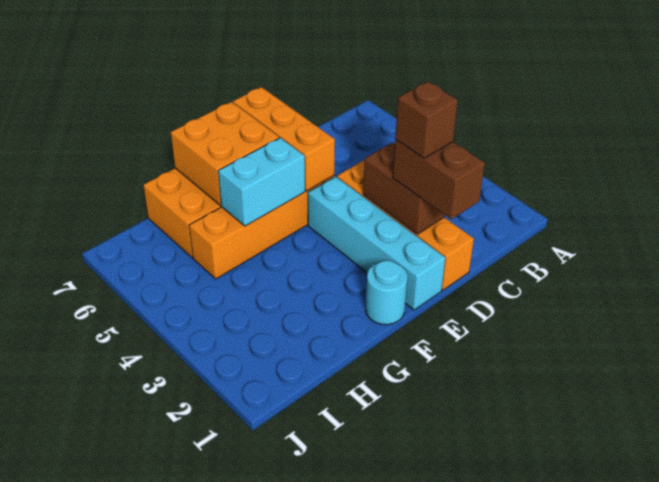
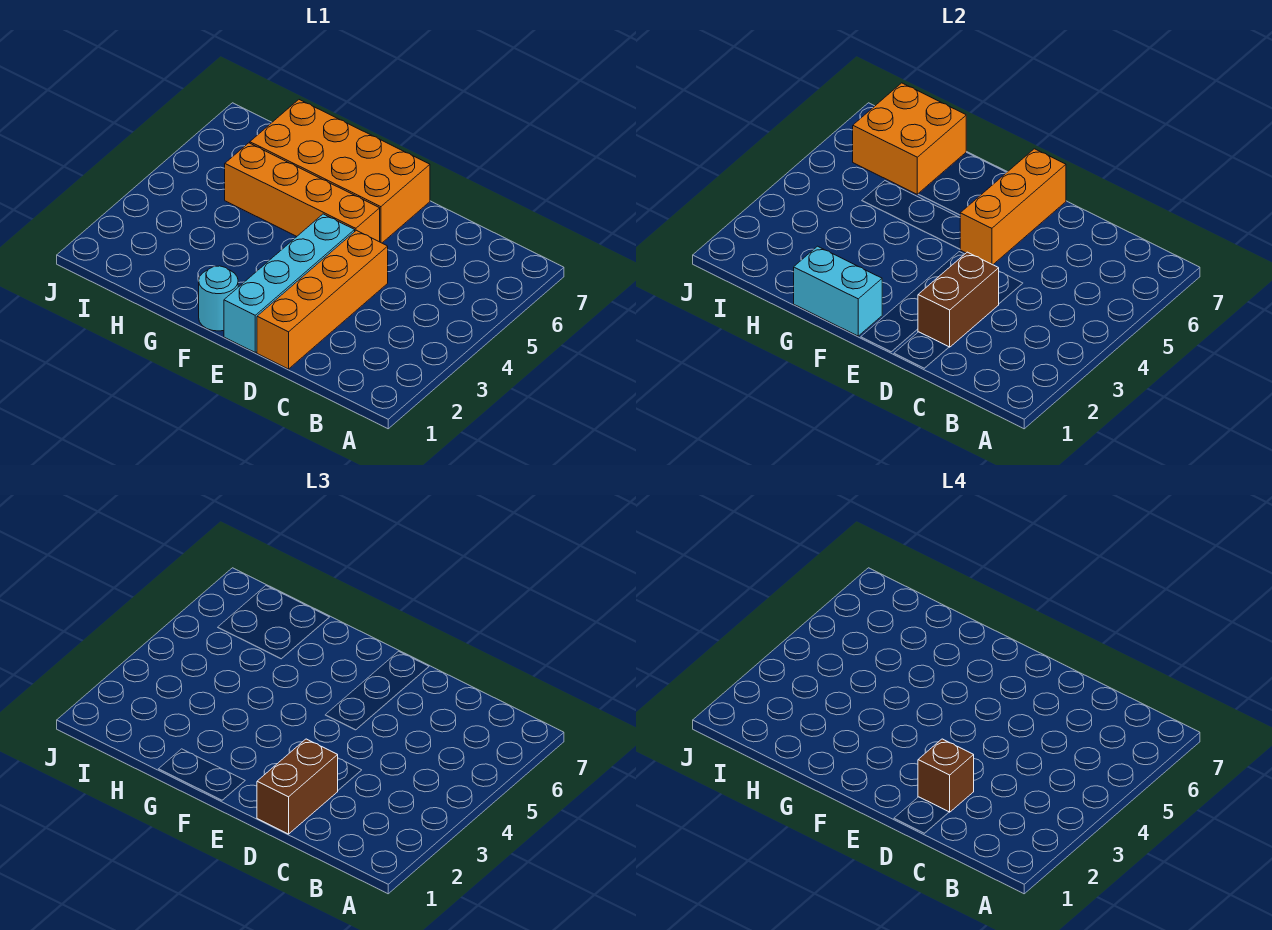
cyan brick F5:G5 level 2 -> cyan brick F1:G1 level 2
orange brick F6:G7 level 2 -> orange brick H6:I7 level 2

